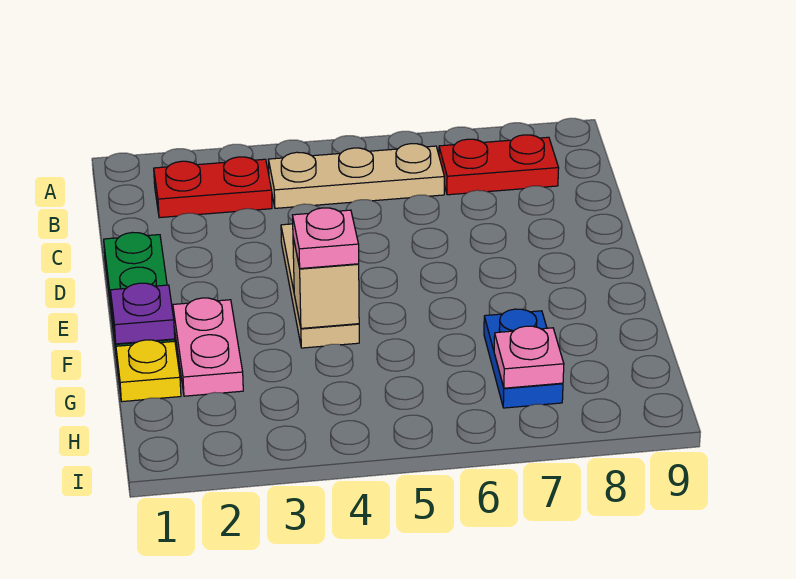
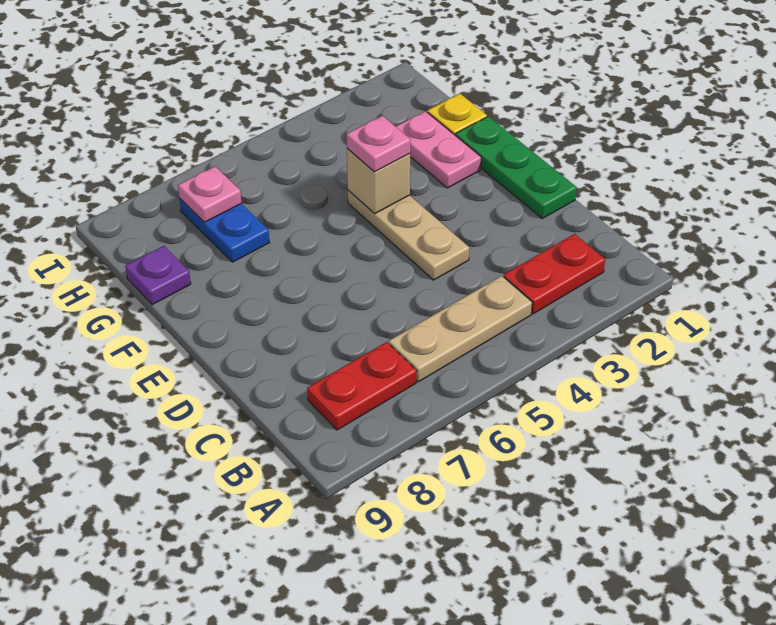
purple plate F1 level 2 -> purple plate G9 level 1

